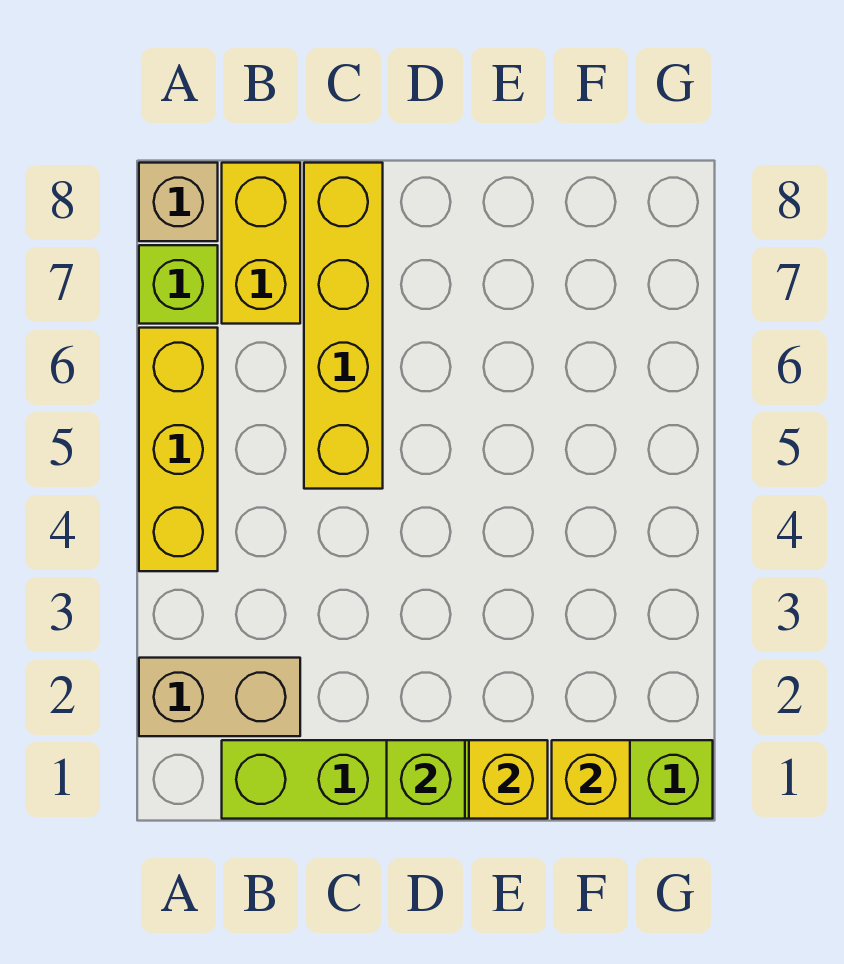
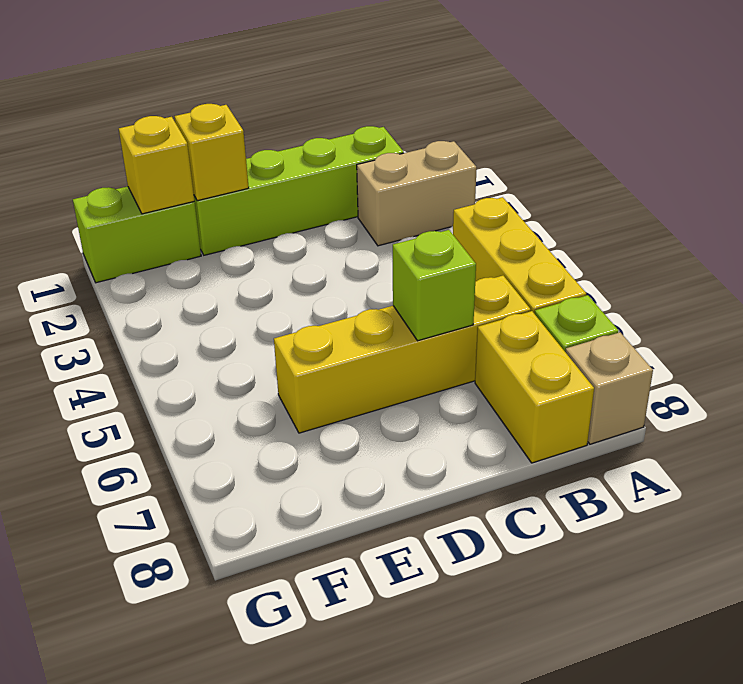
yellow brick C5:C8 level 1 -> yellow brick B6:E6 level 1
lime brick D1 level 2 -> lime brick C6 level 2

